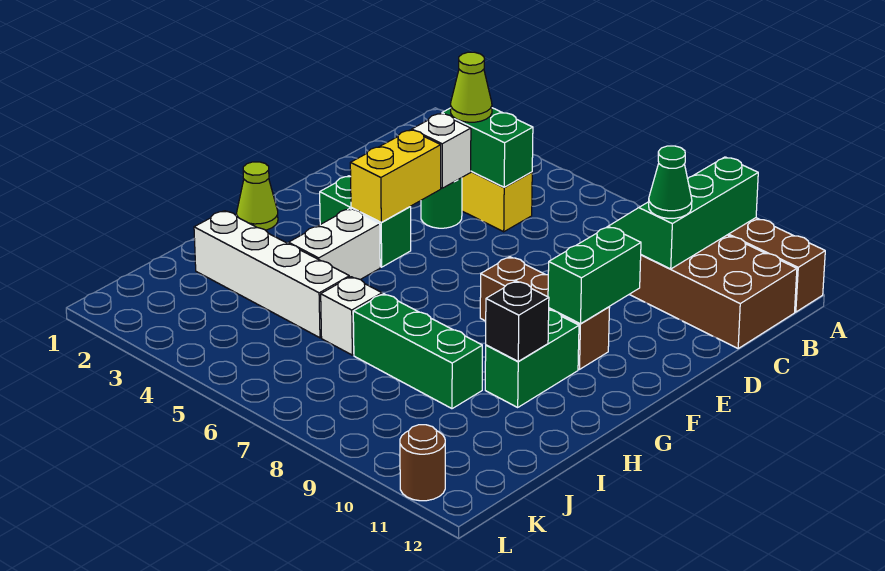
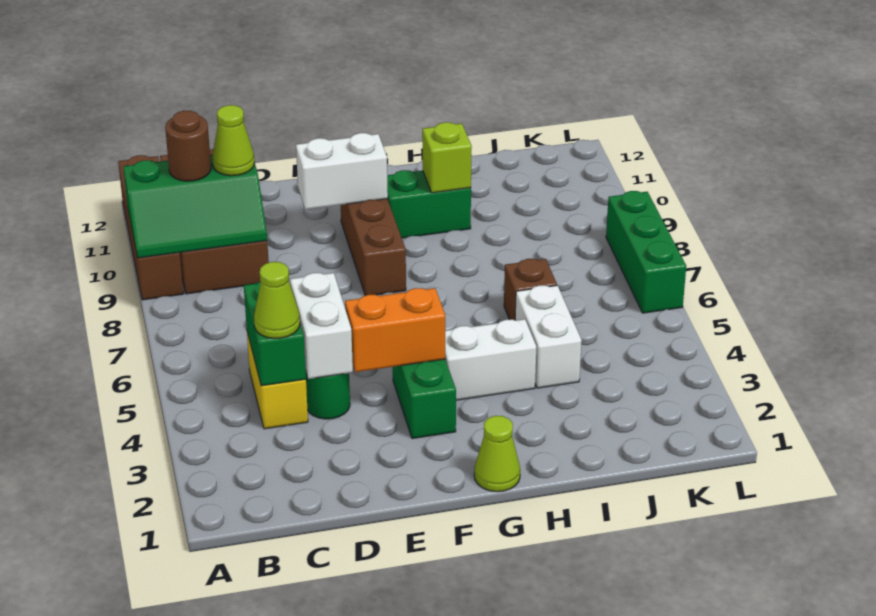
green cone C10 level 3 -> lime cone C10 level 3
white brick D4 level 2 -> white brick D4:D5 level 2
yellow brick E4:F4 level 2 -> orange brick E4:F4 level 2
green brick E10:F10 level 2 -> white brick E10:F10 level 2
black brick H10 level 2 -> lime brick H10 level 2
white brick I2:I5 level 1 -> white brick I4:I5 level 1
white brick I6 level 1 -> brown brick I6 level 1
green brick I7:I9 level 1 -> green brick L6:L8 level 1
brown round brick L11 level 1 -> brown round brick B10 level 3

